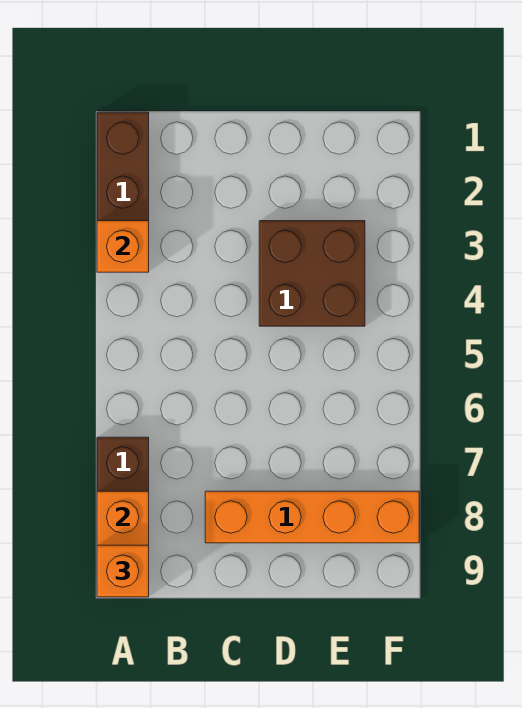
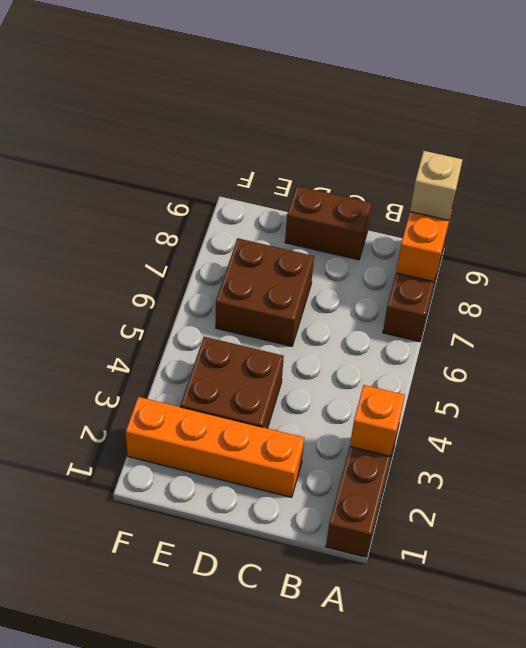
orange brick A9 level 3 -> tan brick A9 level 3
orange brick C8:F8 level 1 -> orange brick C2:F2 level 1
none -> brown brick C9:D9 level 1
none -> brown brick D6:E7 level 1

